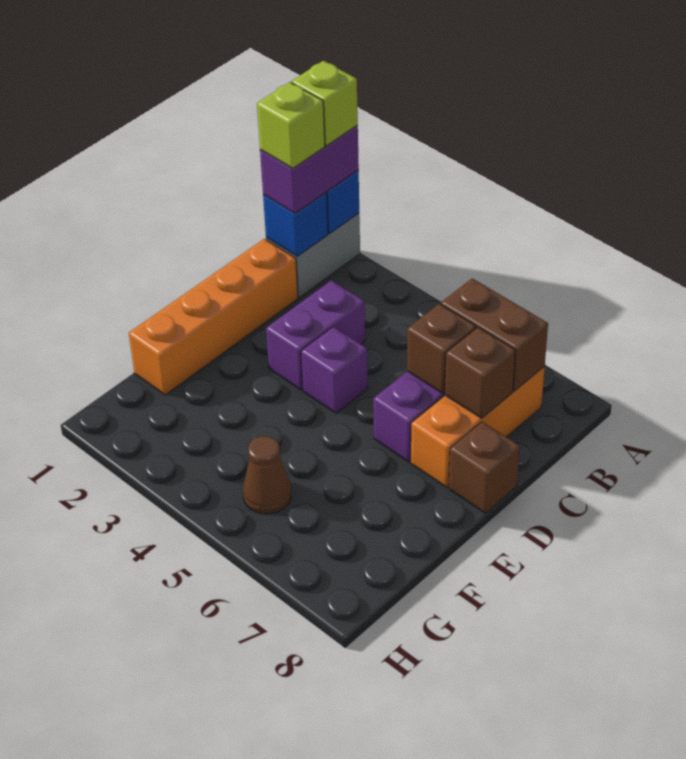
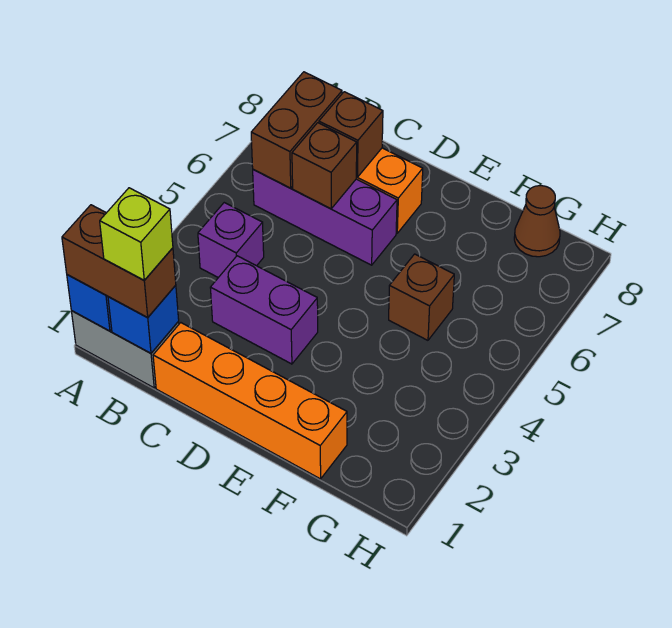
purple brick A1:B1 level 3 -> brown brick A1:B1 level 3
lime brick A1 level 4 -> none
purple brick D4 level 1 -> purple brick B4 level 1
brown brick D8 level 1 -> brown brick F5 level 1
brown cone G5 level 1 -> brown cone G8 level 1

